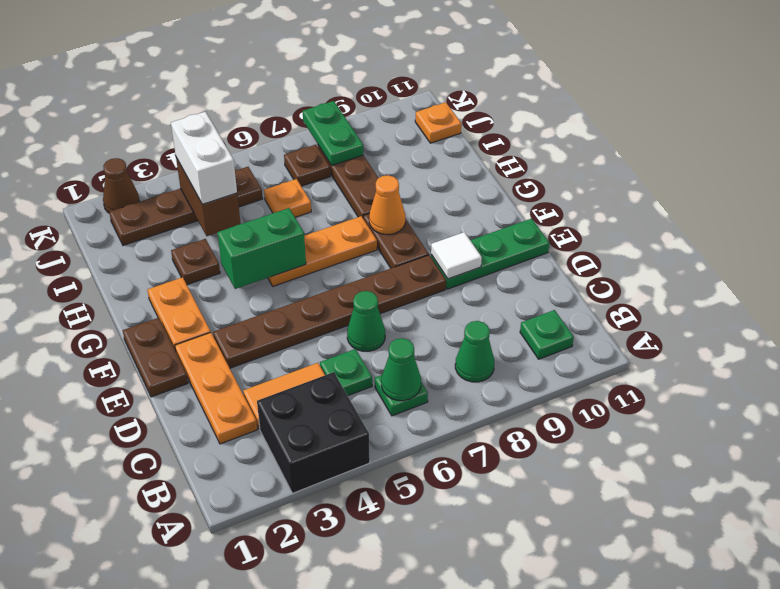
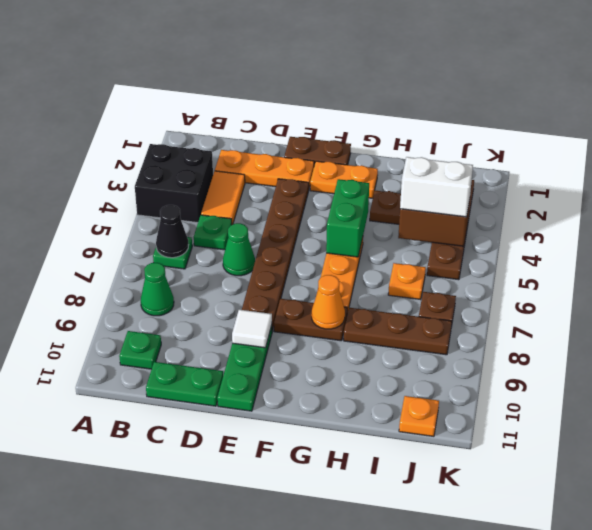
green cone B6 level 2 -> black cone B6 level 2
green plate J8:K8 level 2 -> green plate C11:D11 level 1
brown cone K2 level 1 -> none

